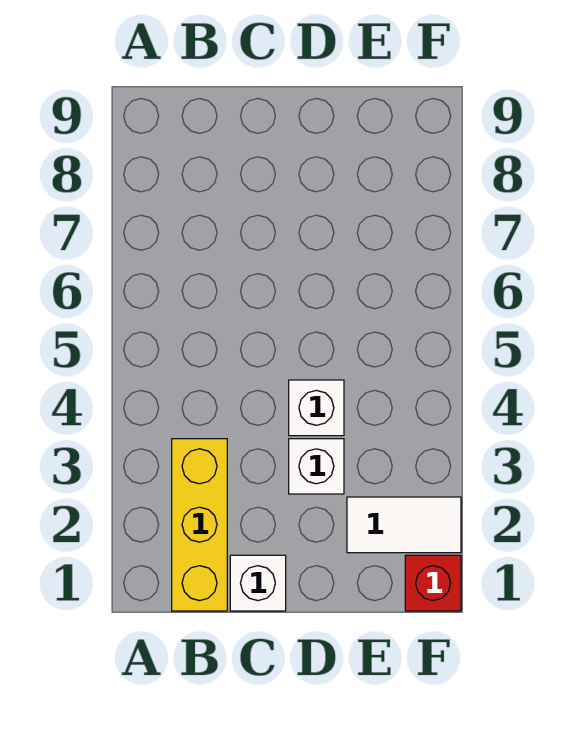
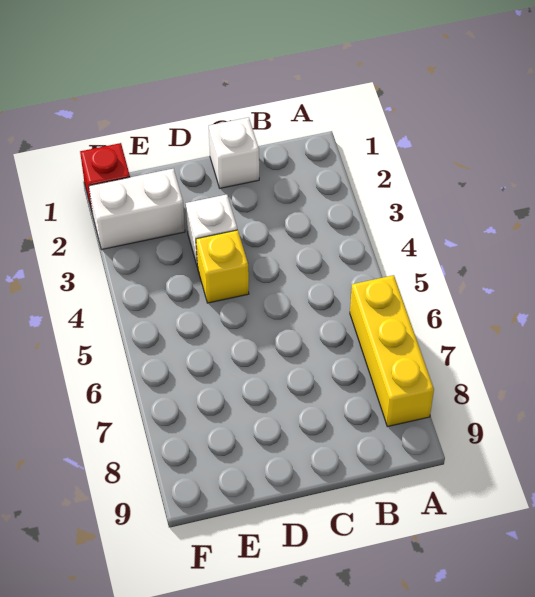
yellow brick B1:B3 level 1 -> yellow brick A6:A8 level 1
white brick D4 level 1 -> yellow brick D4 level 1
white tile E2:F2 level 1 -> white brick E2:F2 level 1

